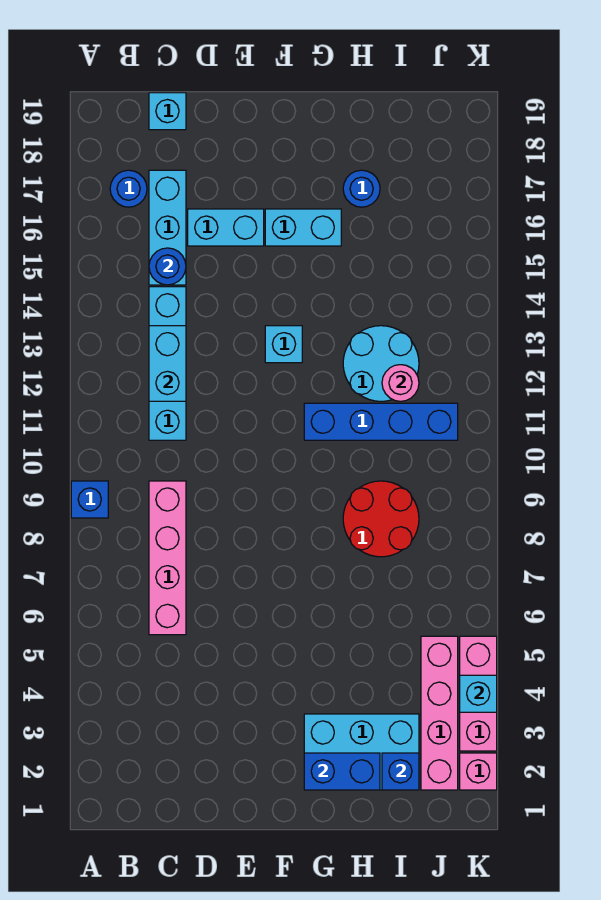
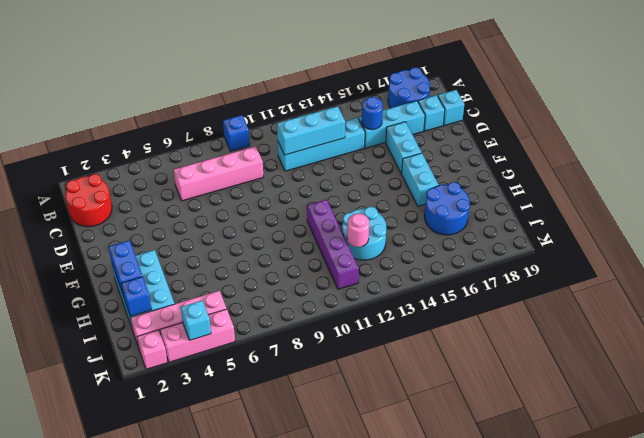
blue round brick B17 level 1 -> blue round brick A17:B18 level 1
cyan brick C12:C13 level 2 -> cyan brick C11:C13 level 2
cyan brick F13 level 1 -> cyan brick C18 level 1
blue brick G11:J11 level 1 -> purple brick G11:J11 level 1
red round brick H8:I9 level 1 -> red round brick B1:C2 level 1
blue round brick H17 level 1 -> blue round brick H16:I17 level 1

